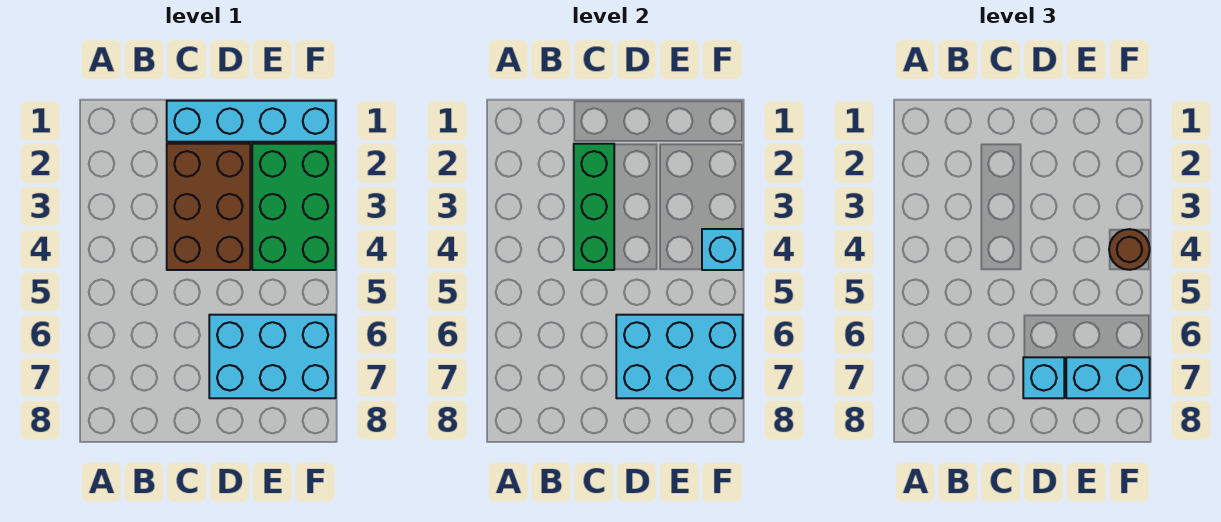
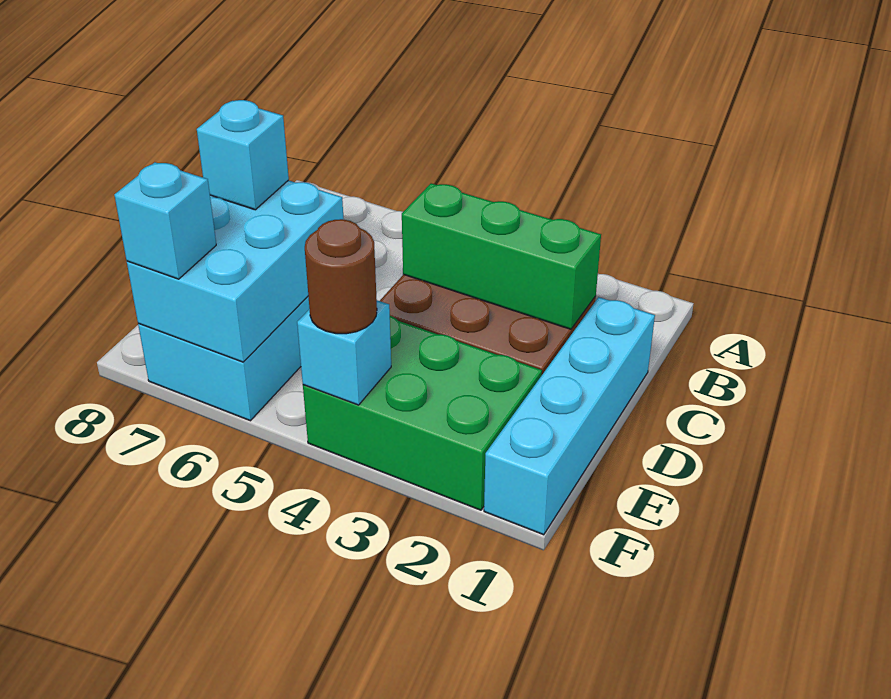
cyan brick E7:F7 level 3 -> cyan brick F7 level 3

